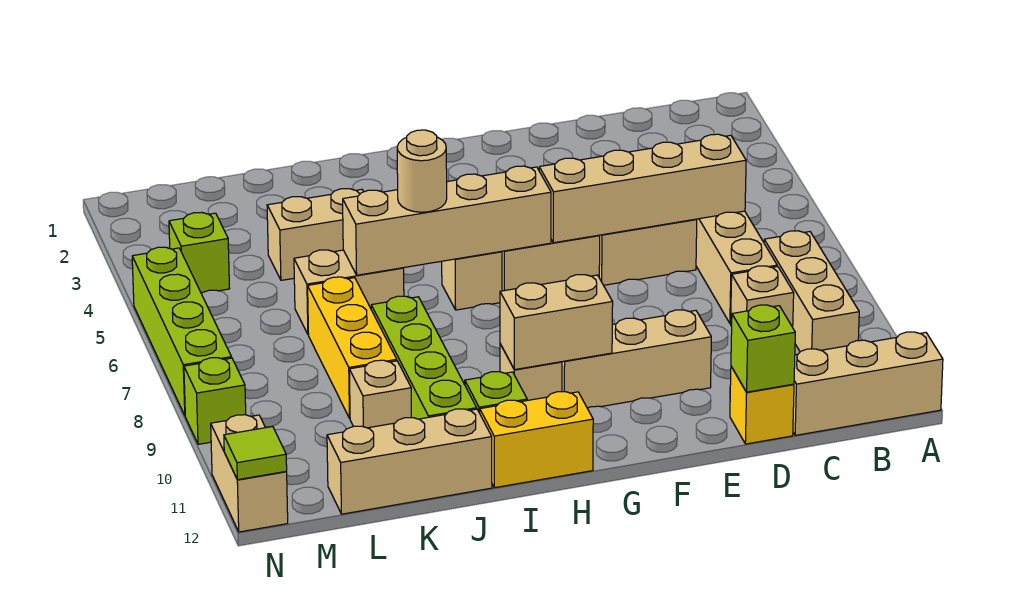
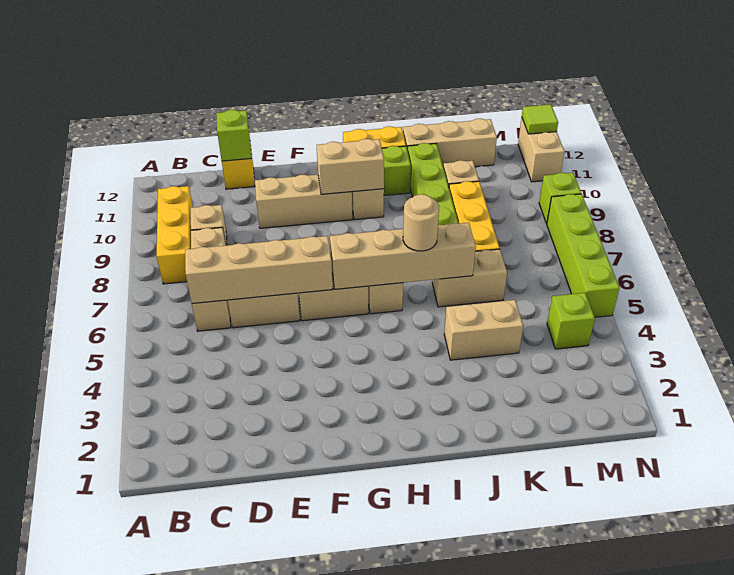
tan brick A12:C12 level 1 -> none
tan brick B8:B10 level 1 -> yellow brick B8:B10 level 1

